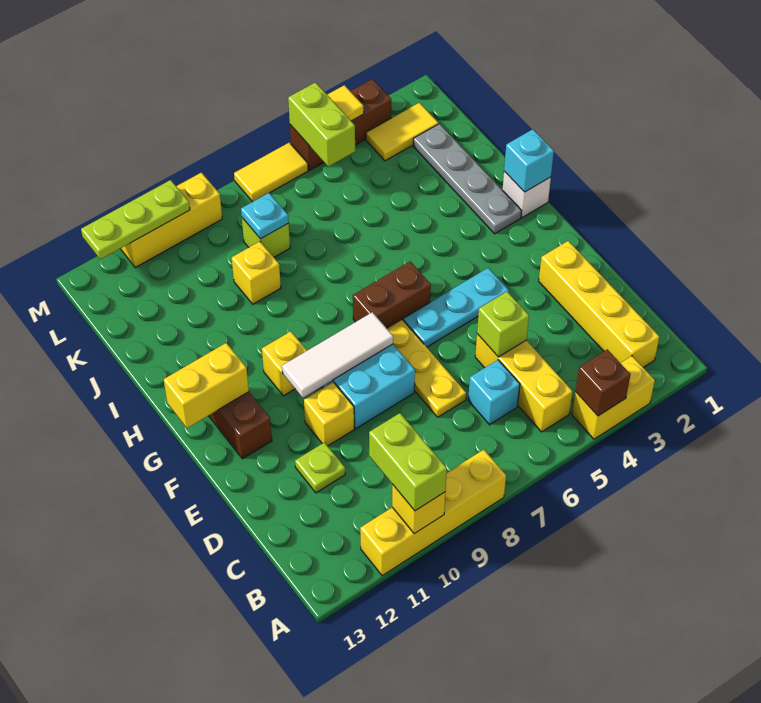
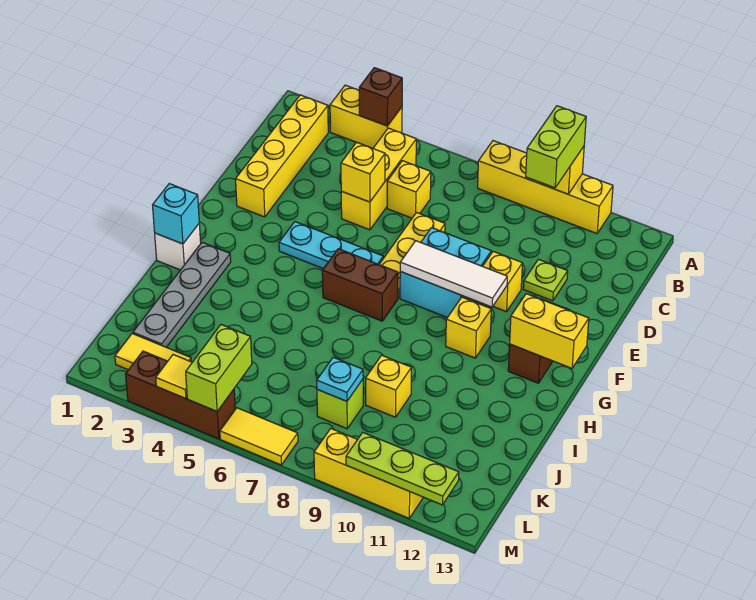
cyan brick C6 level 1 -> yellow brick C6 level 1
lime brick D5 level 2 -> yellow brick D5 level 2

